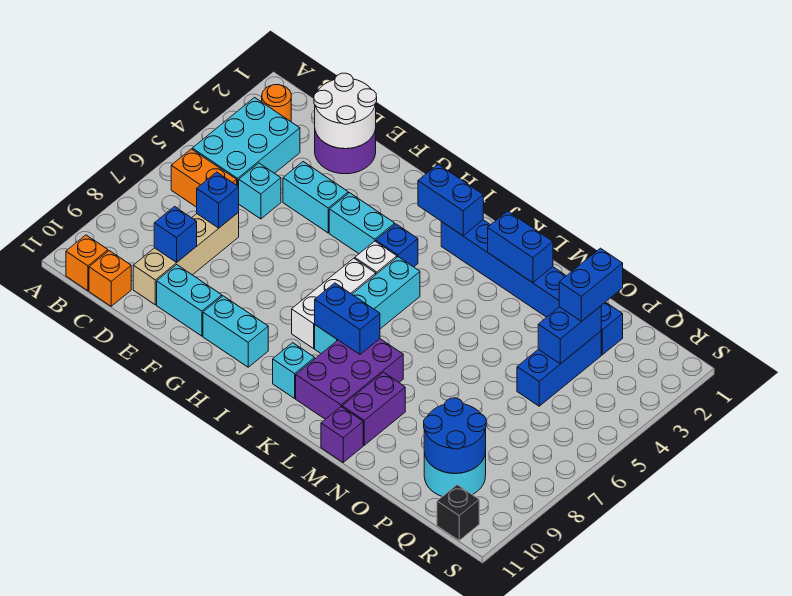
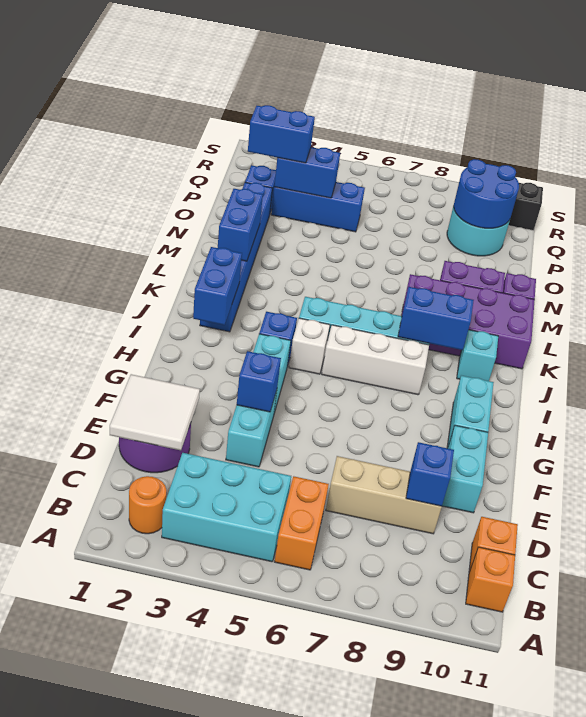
white round brick D1:E2 level 2 -> white tile D1:E2 level 2
cyan brick D5 level 1 -> none
tan brick D7:D10 level 1 -> tan brick D7:D9 level 1
blue brick D7 level 2 -> blue brick F4 level 2
blue brick J8:K8 level 2 -> blue brick J8:J9 level 2
purple brick K8:L10 level 1 -> purple brick K8:L11 level 1

